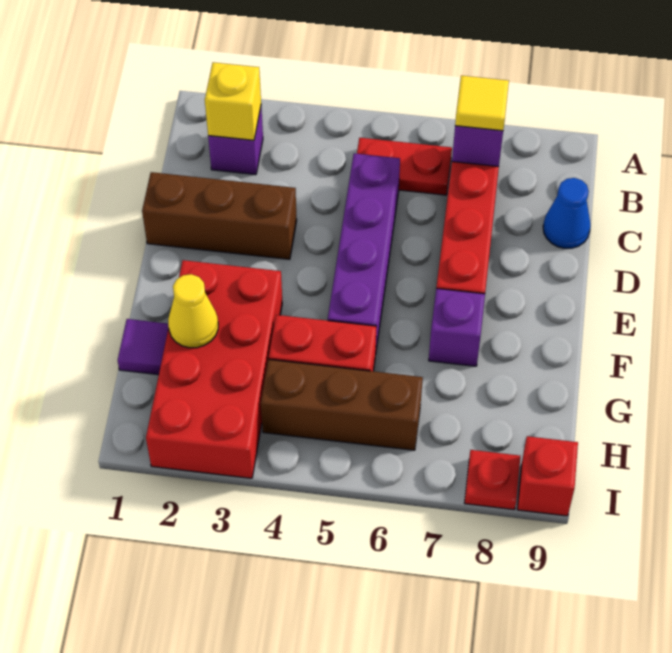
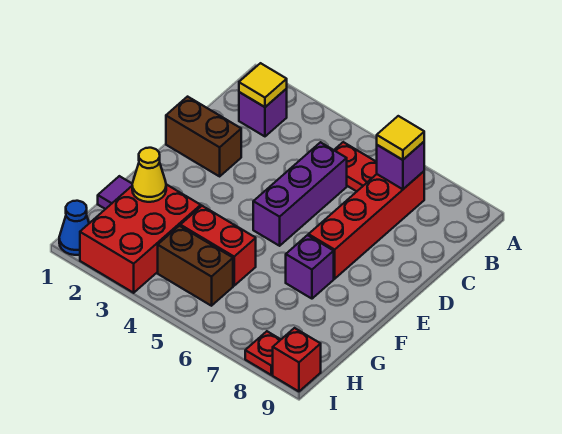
yellow brick B2 level 2 -> yellow tile B2 level 2
purple brick C5:F5 level 1 -> purple brick C5:E5 level 1
blue cone C9 level 1 -> blue cone I1 level 1
brown brick D1:D3 level 1 -> brown brick D1:D2 level 1
red brick F2:I3 level 1 -> red brick G2:I3 level 1
brown brick H4:H6 level 1 -> brown brick H4:H5 level 1

